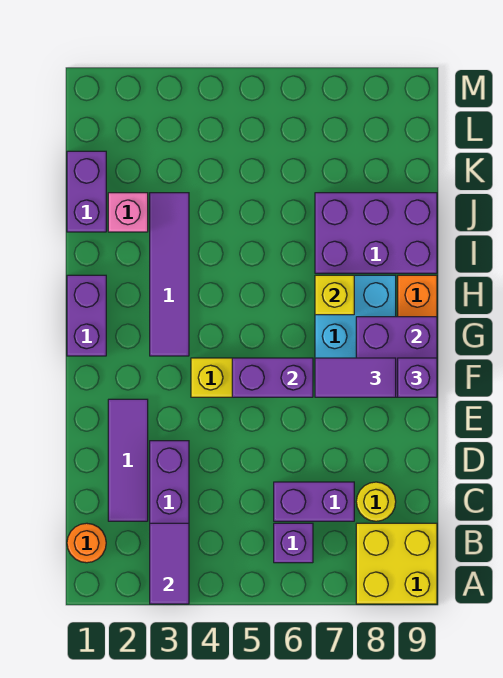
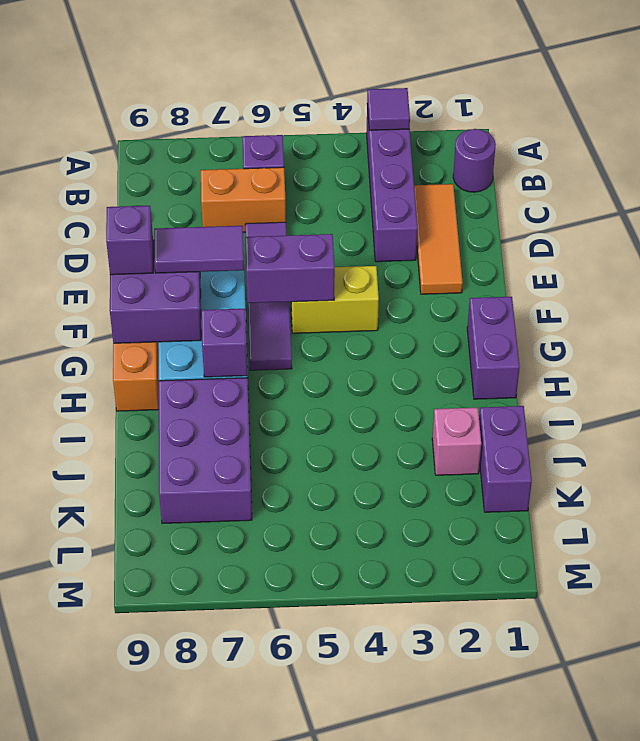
purple tile A3:B3 level 2 -> purple tile A3 level 2
yellow brick A8:B9 level 1 -> none
orange round brick B1 level 1 -> purple round brick B1 level 1
purple tile C2:E2 level 1 -> orange tile C2:E2 level 1
purple brick C6:C7 level 1 -> orange brick C6:C7 level 1
yellow round brick C8 level 1 -> none
purple tile G3:J3 level 1 -> purple tile D6:G6 level 1
yellow brick H7 level 2 -> purple brick H7 level 2
purple brick I7:J9 level 1 -> purple brick I7:K8 level 1

